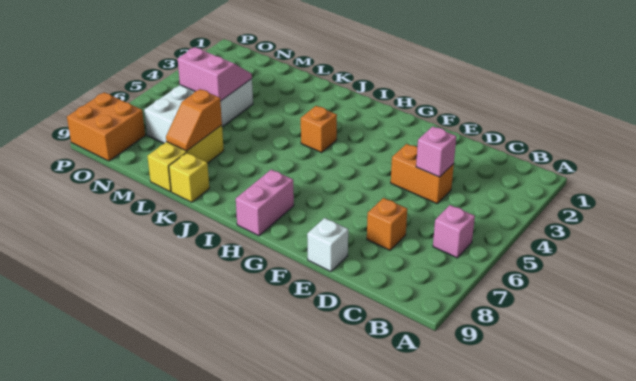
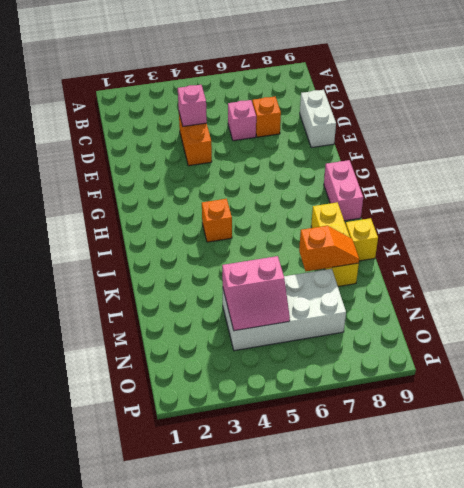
pink brick B6 level 1 -> pink brick D6 level 1
white brick E9 level 1 -> white brick D9:E9 level 1
pink brick H8:H9 level 1 -> pink brick H9:I9 level 1
yellow brick L7:L9 level 1 -> yellow brick J8:L8 level 1
pink slope M4:N5 level 2 top 5 -> pink slope M4:N5 level 2 top M
orange brick O8:P9 level 1 -> none

